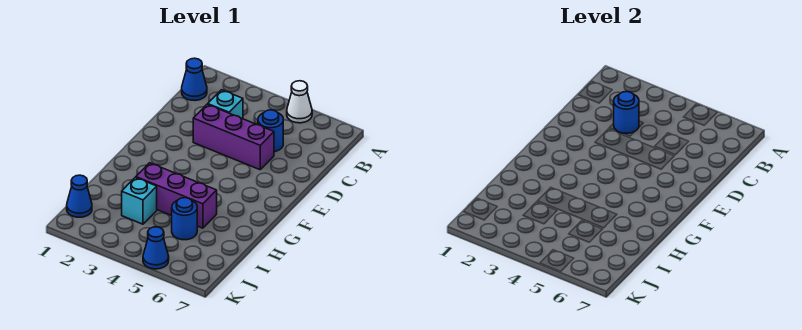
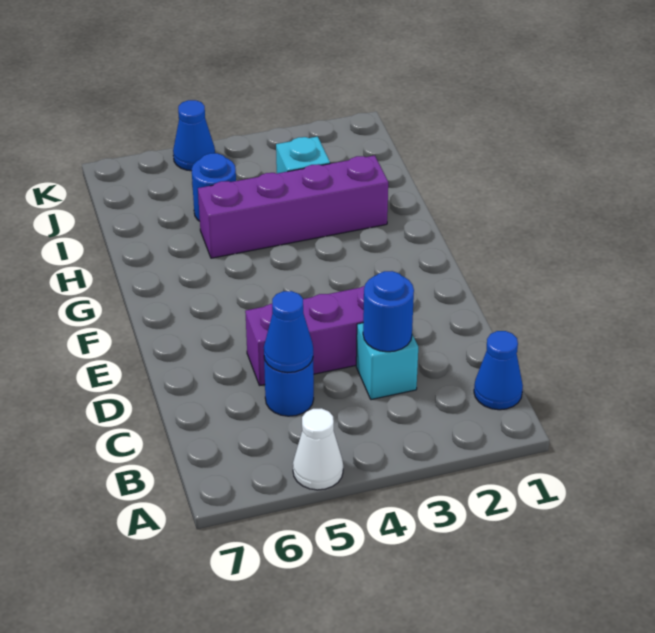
purple brick H3:H5 level 1 -> purple brick H2:H5 level 1
blue cone J1 level 1 -> blue cone C5 level 2

